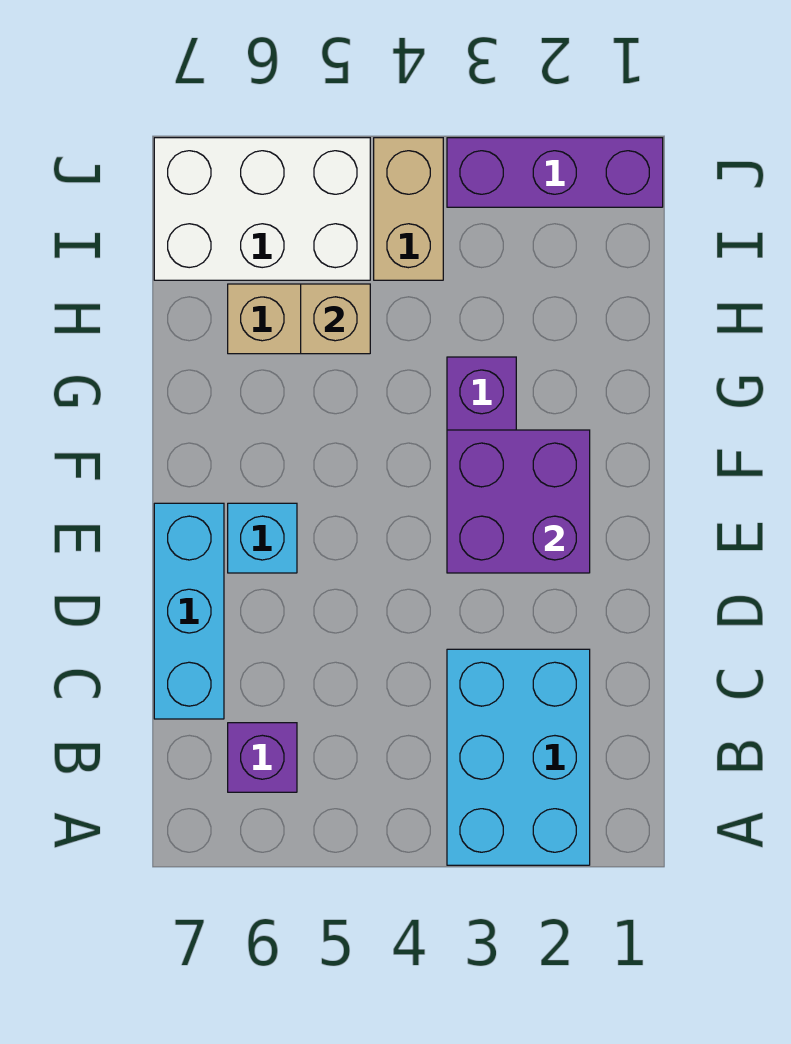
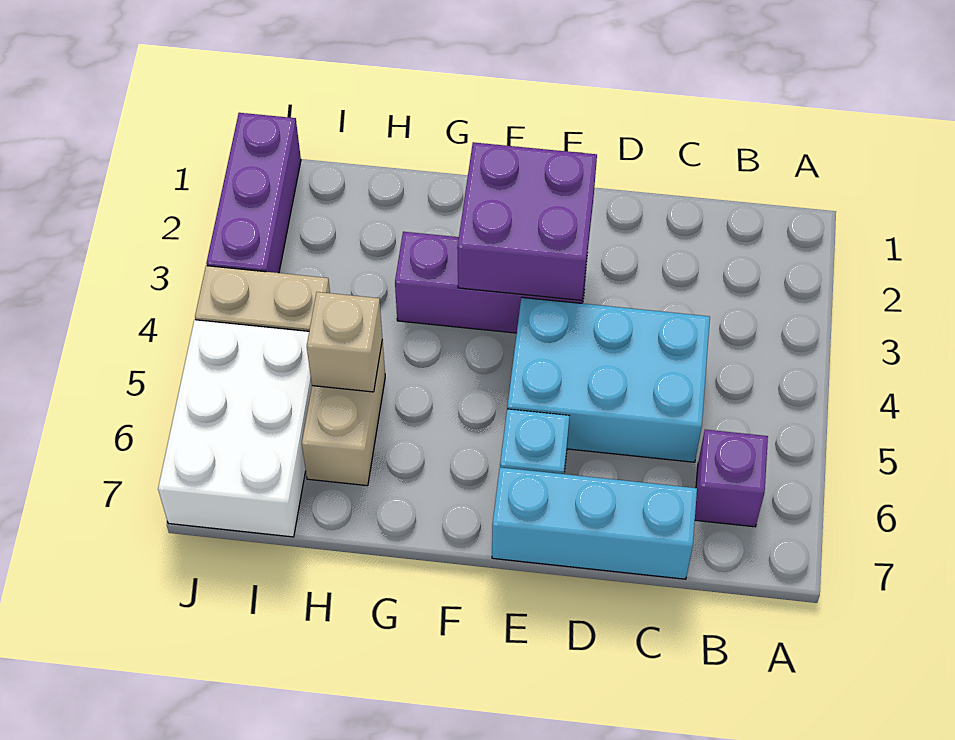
cyan brick A2:C3 level 1 -> cyan brick C4:E5 level 1

